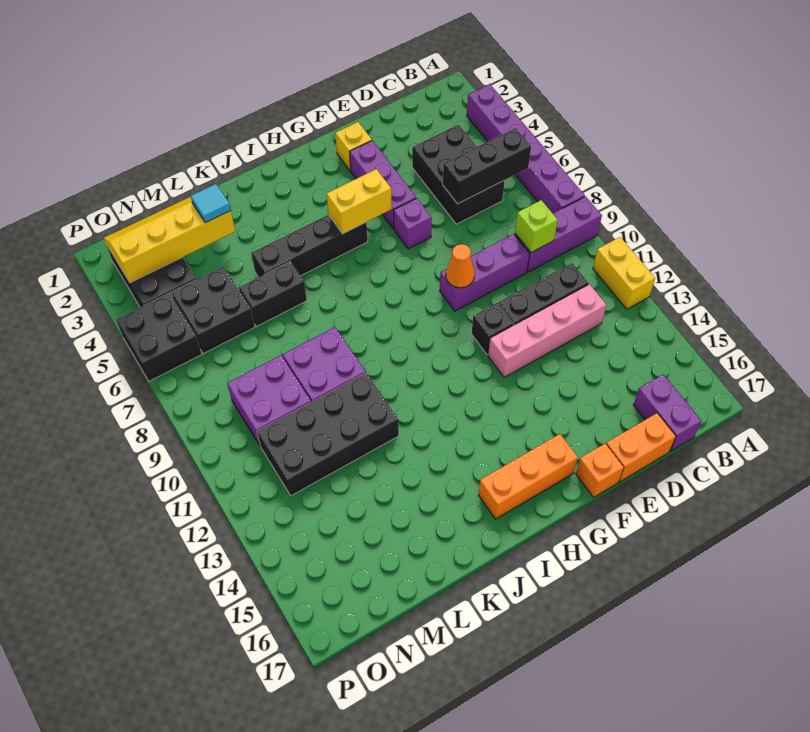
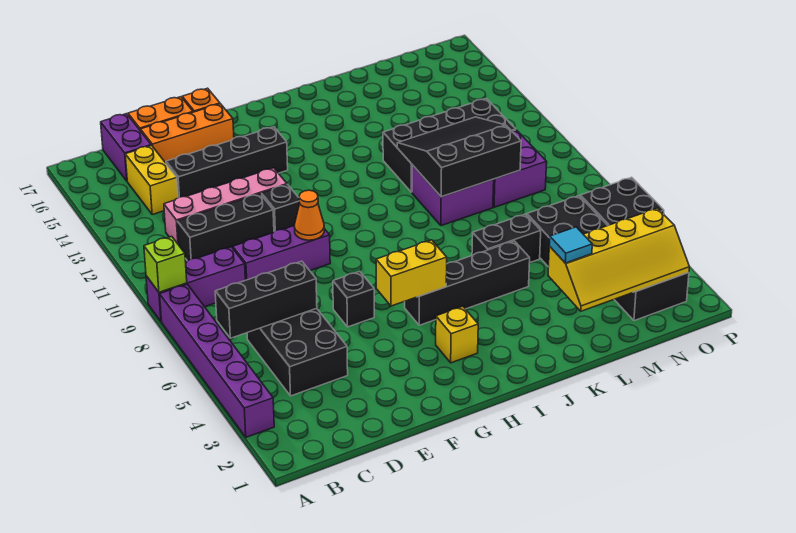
yellow brick A11:A12 level 1 -> yellow brick C14:C15 level 1
lime brick C9 level 2 -> lime brick A9 level 2
none -> black brick D14:G14 level 1
yellow brick F2 level 1 -> yellow brick H3 level 1
purple brick F3:F5 level 1 -> none
purple brick F6 level 1 -> black brick F6 level 1
orange brick G16:I16 level 1 -> orange brick D16:F16 level 1
none -> black slope K9:M11 level 2 top 9

